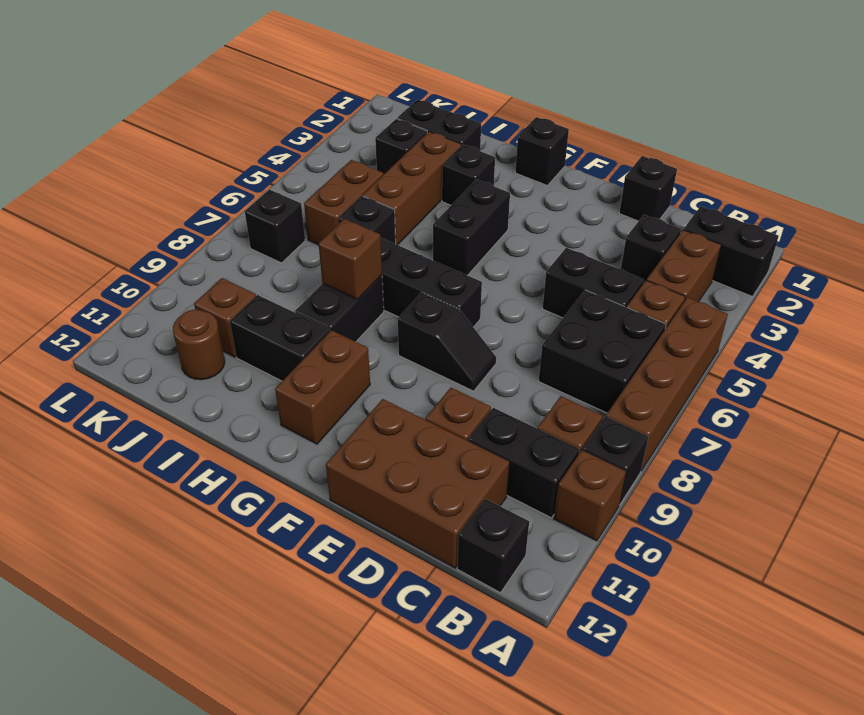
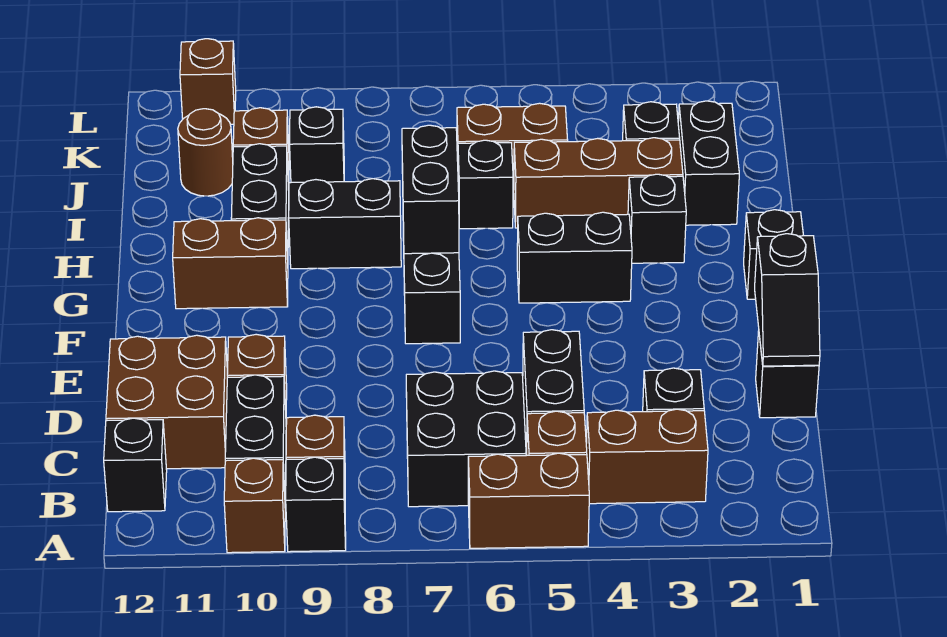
black brick A2:B2 level 1 -> black brick G7:H7 level 2
brown brick A5:A8 level 1 -> brown brick A5:A6 level 1
brown brick C11:E12 level 1 -> brown brick C11:D12 level 1
black slope E8:F8 level 1 top F -> black slope D1:E1 level 2 top E
brown brick H8 level 2 -> brown brick L11 level 1
black brick K7 level 1 -> black brick J9 level 1

